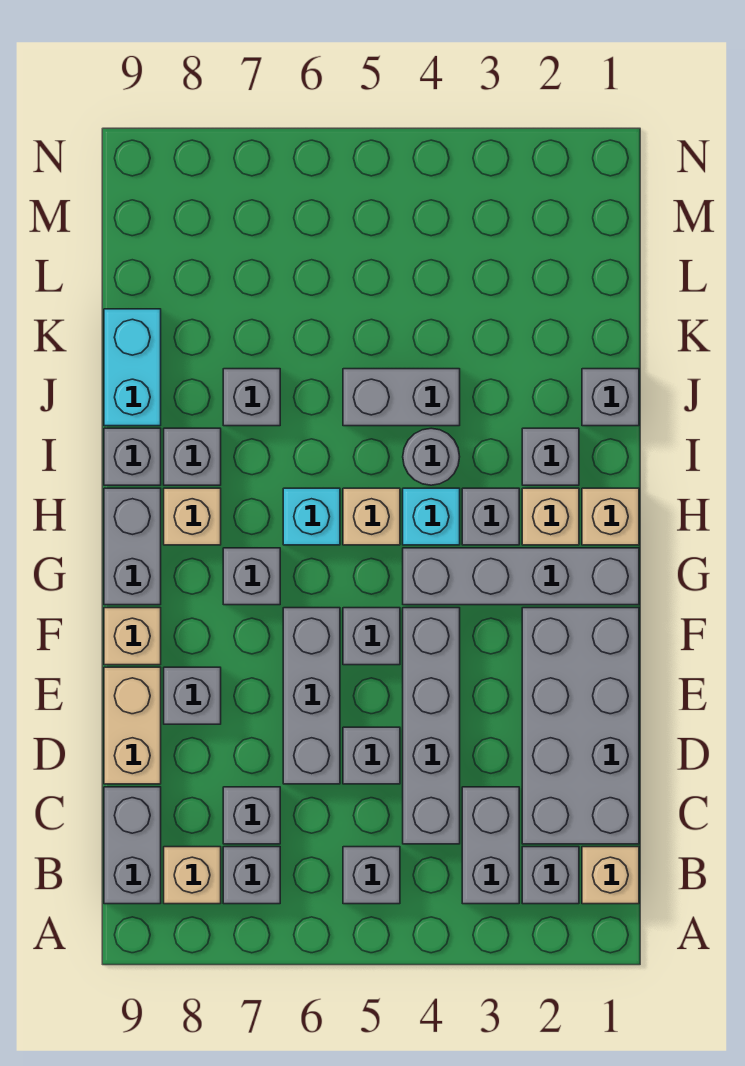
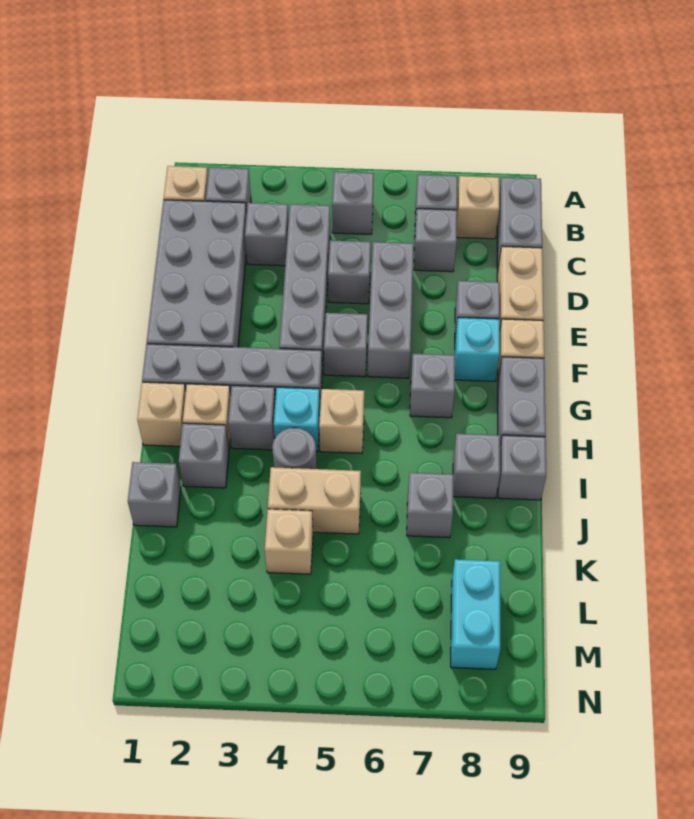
grey brick B3:C3 level 1 -> grey brick C3 level 1
cyan brick H6 level 1 -> cyan brick F8 level 1
tan brick H8 level 1 -> tan brick K4 level 1
grey brick J4:J5 level 1 -> tan brick J4:J5 level 1
cyan brick J9:K9 level 1 -> cyan brick L8:M8 level 1

